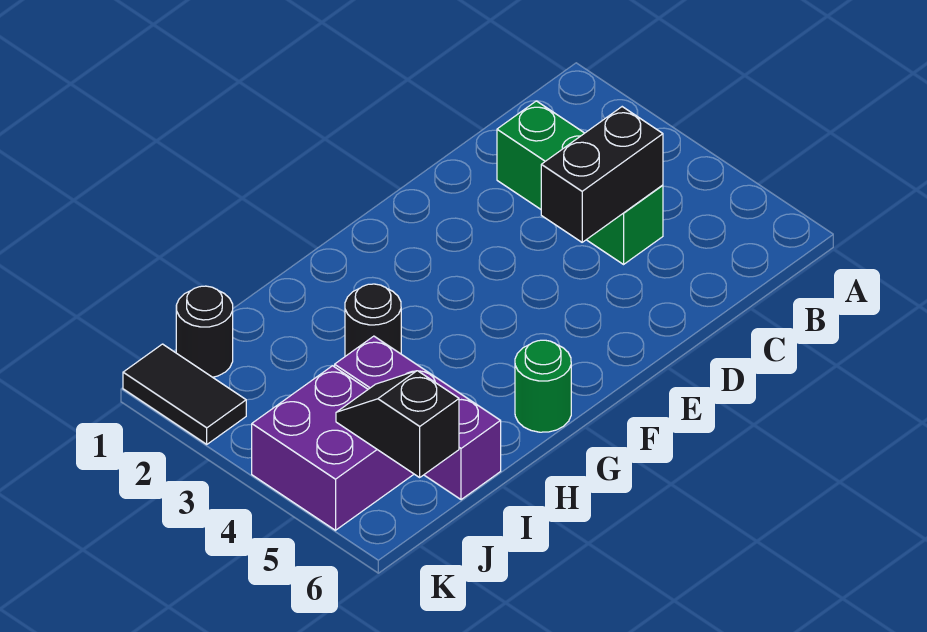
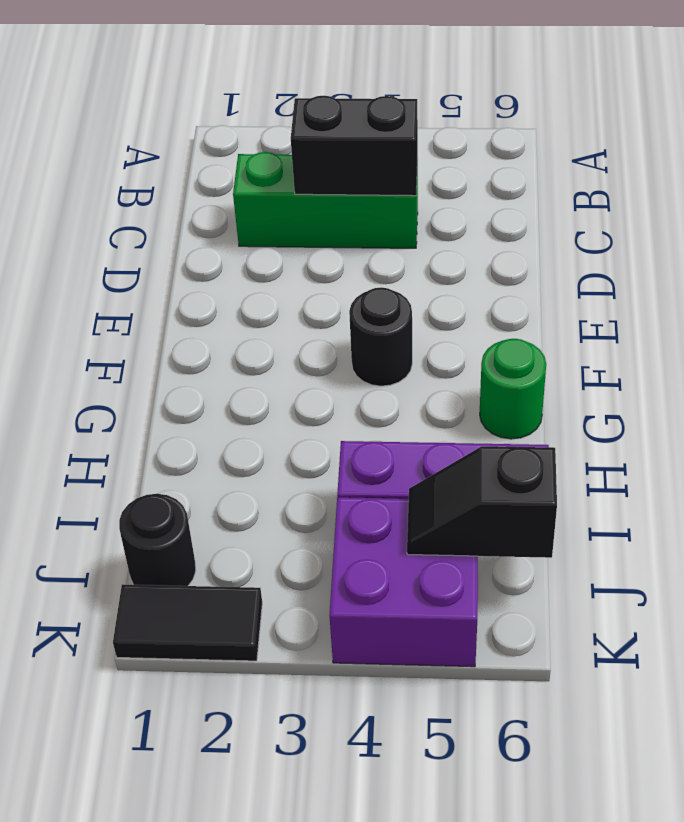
black brick C4:D4 level 2 -> black brick C3:C4 level 2
black round brick H3 level 1 -> black round brick F4 level 1

